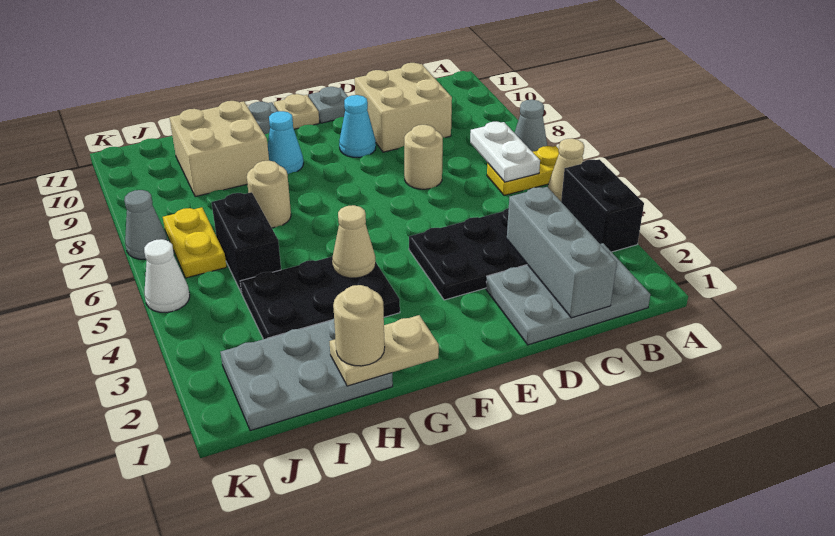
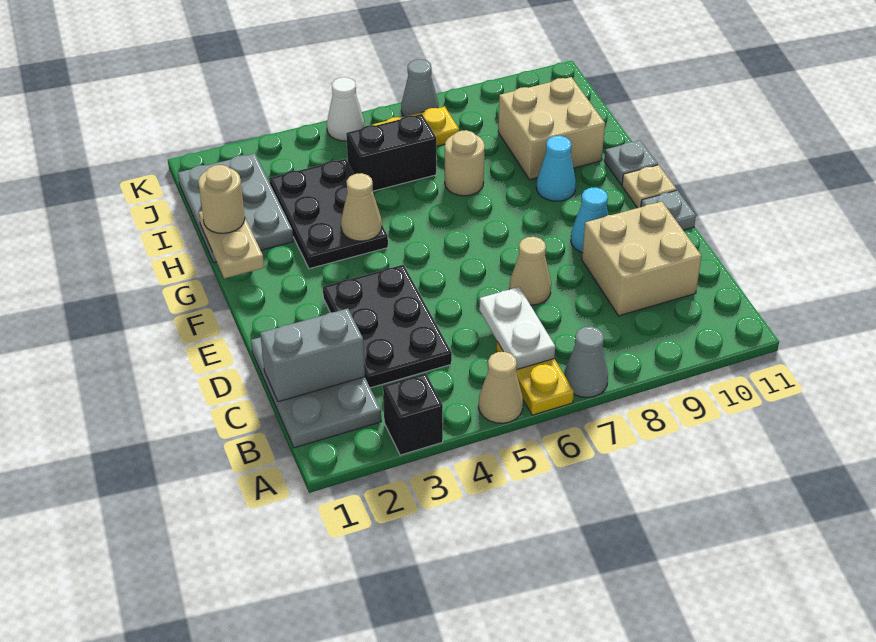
black brick A3:A4 level 1 -> black brick A3 level 1
white plate B6:B7 level 2 -> white plate B6:C6 level 2
grey brick C1:C3 level 2 -> grey brick C1:C2 level 2
tan round brick D7 level 1 -> tan cone D7 level 1

